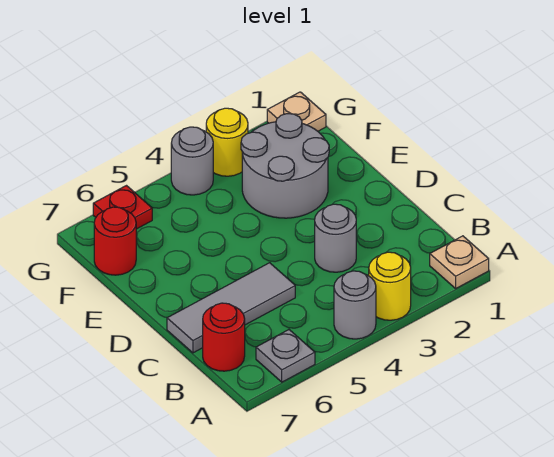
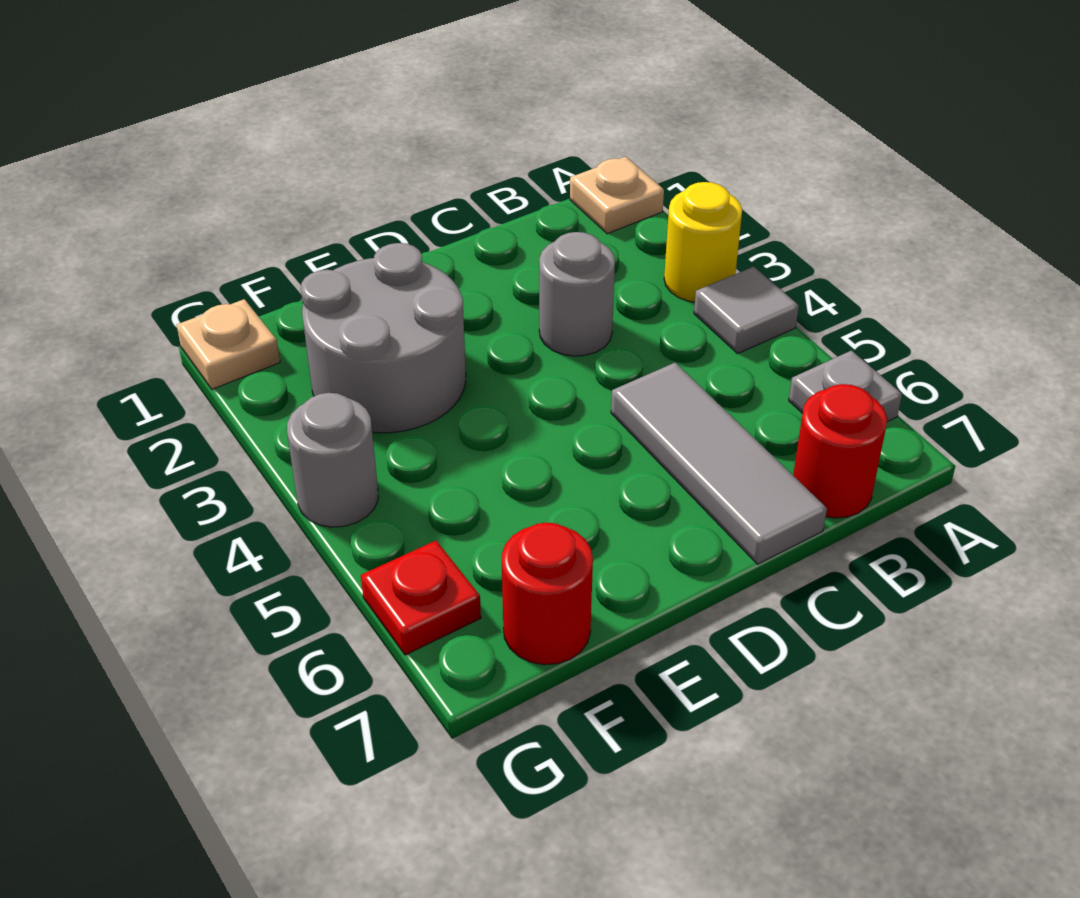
grey round brick A4 level 1 -> grey tile A4 level 1
yellow round brick G3 level 1 -> none

